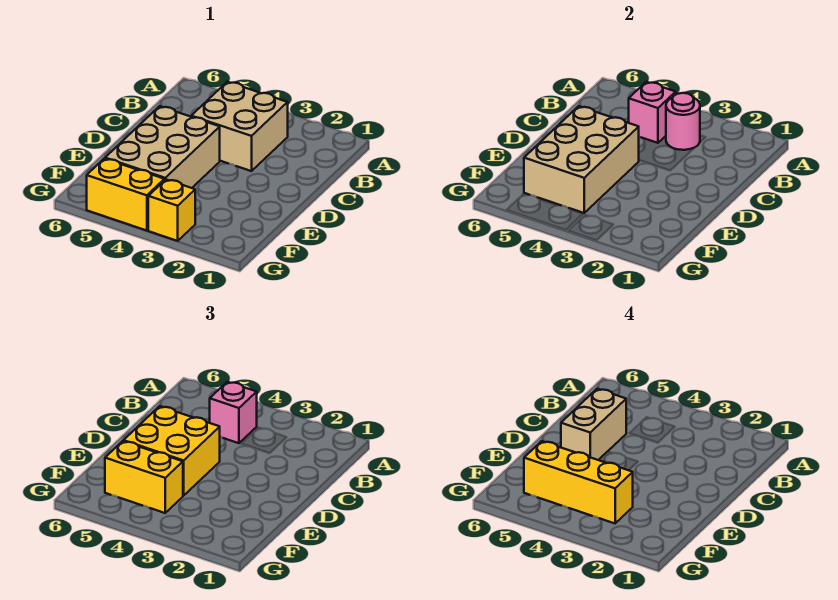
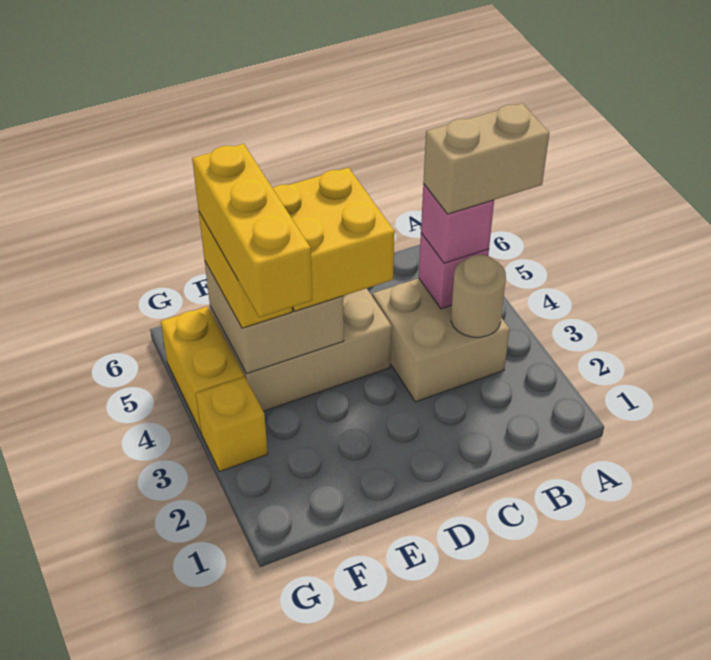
pink round brick B3 level 2 -> tan round brick B3 level 2
tan brick C5:D5 level 4 -> tan brick A4:B4 level 4
tan brick D4:F5 level 2 -> tan brick E4:F5 level 2

